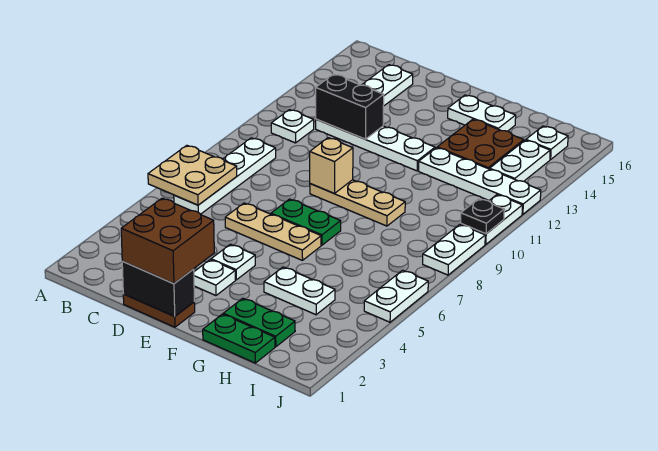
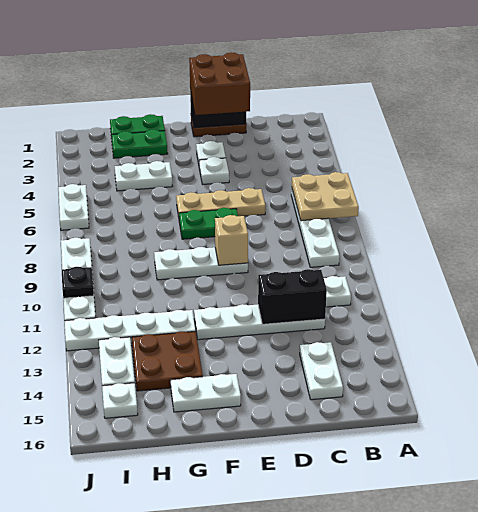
tan plate E9:G9 level 1 -> white plate E9:G9 level 1

